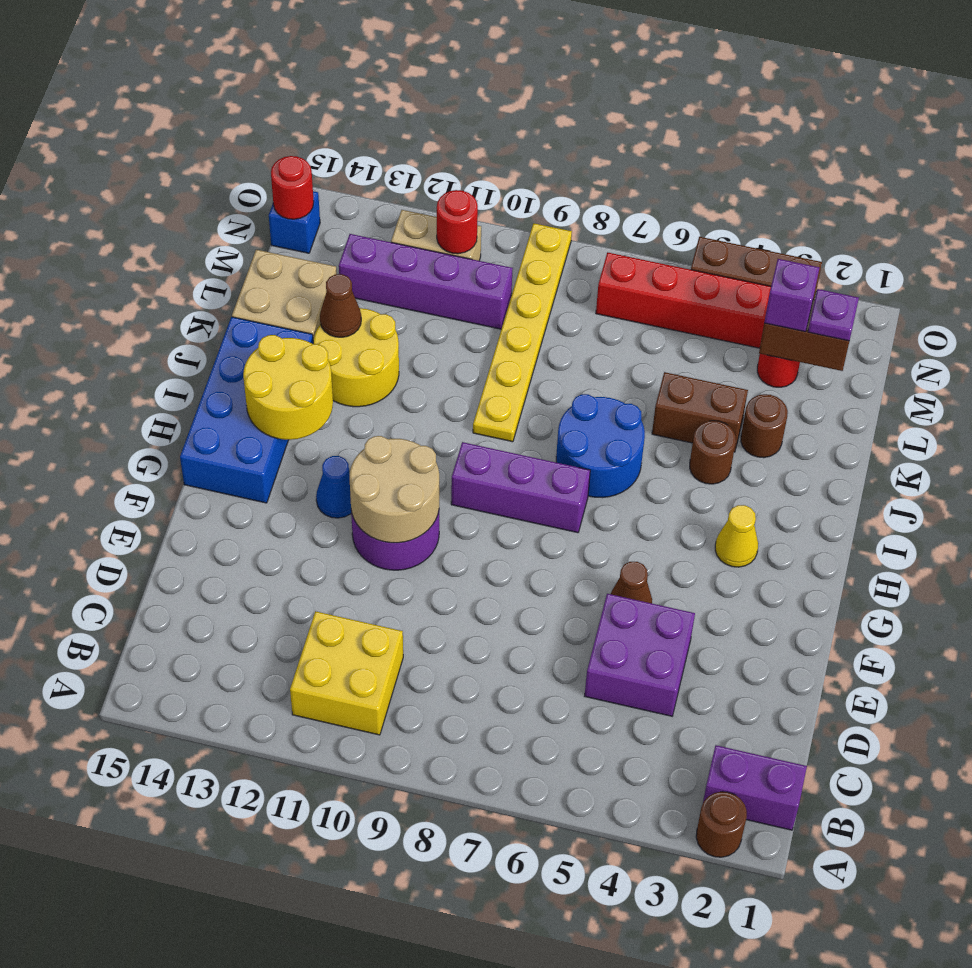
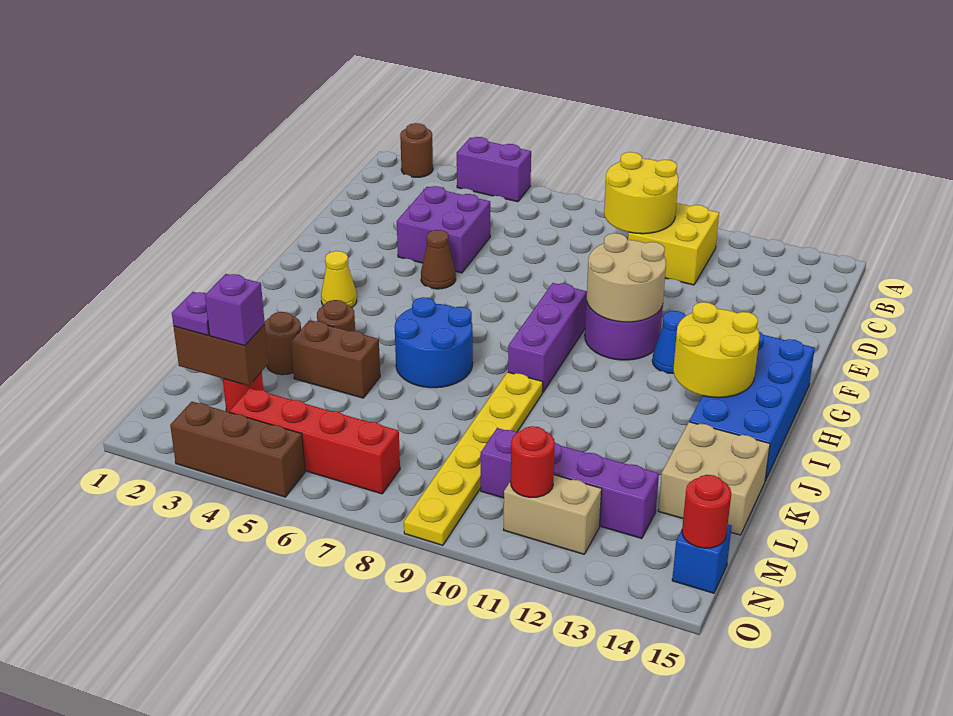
purple brick B1:B2 level 1 -> purple brick A4:A5 level 1
purple brick H7:H9 level 1 -> purple brick G9:I9 level 1
yellow round brick J12:K13 level 1 -> yellow round brick B9:C10 level 2
brown cone K13 level 2 -> none

